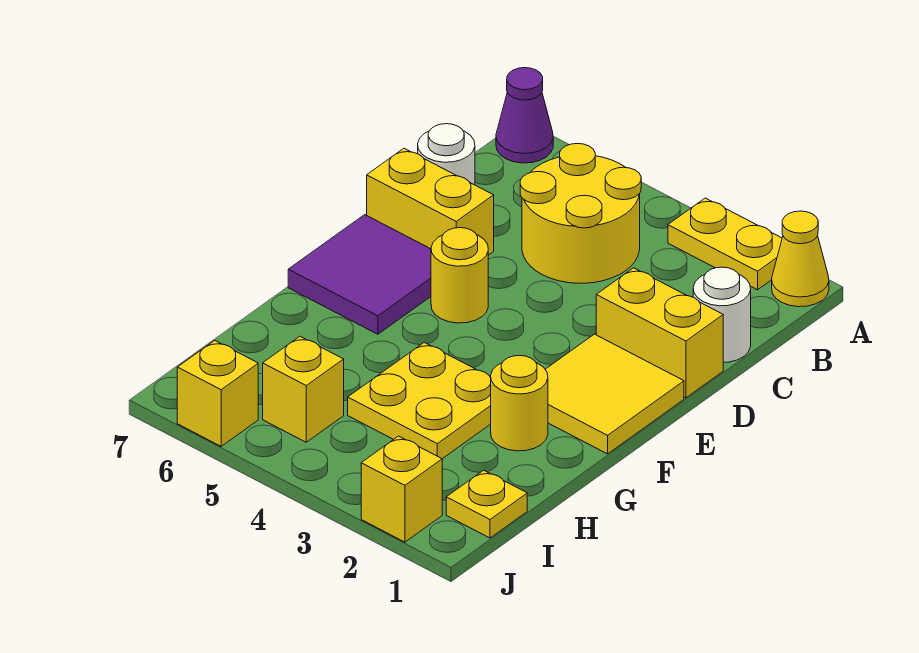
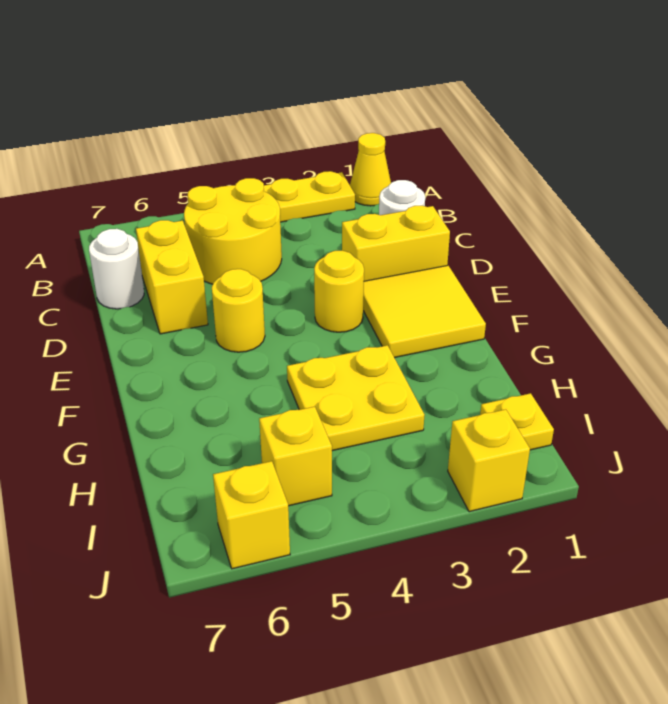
purple cone A7 level 1 -> none
yellow brick D6:D7 level 1 -> yellow brick C6:D6 level 1
purple tile E6:F7 level 1 -> none
yellow round brick G2 level 1 -> yellow round brick E3 level 1

